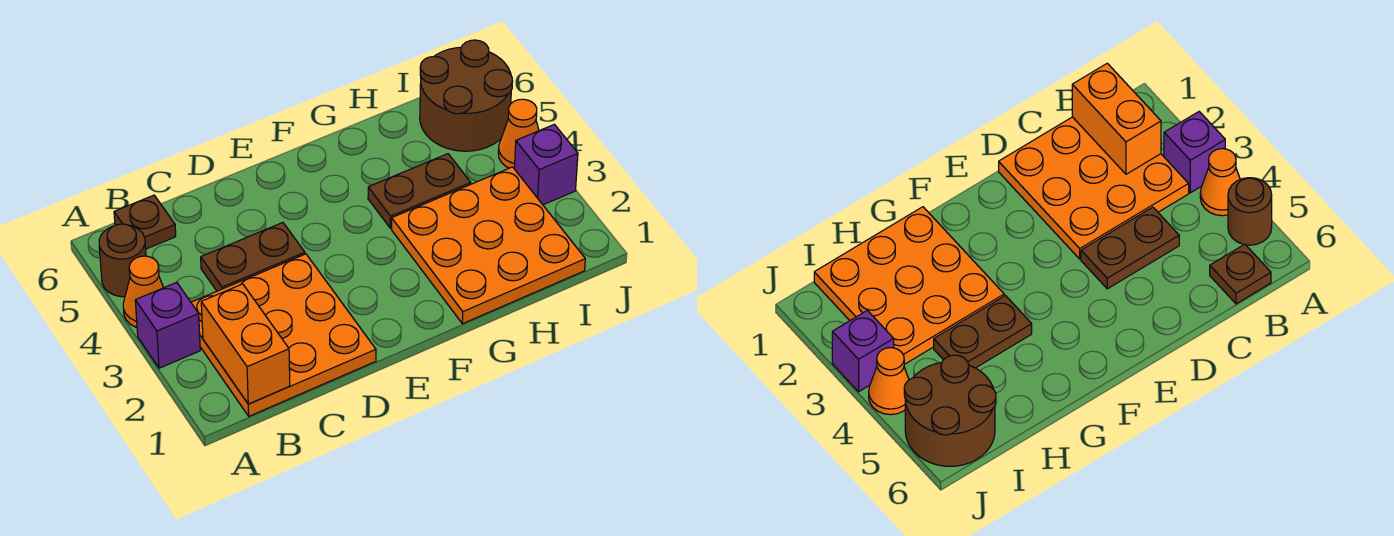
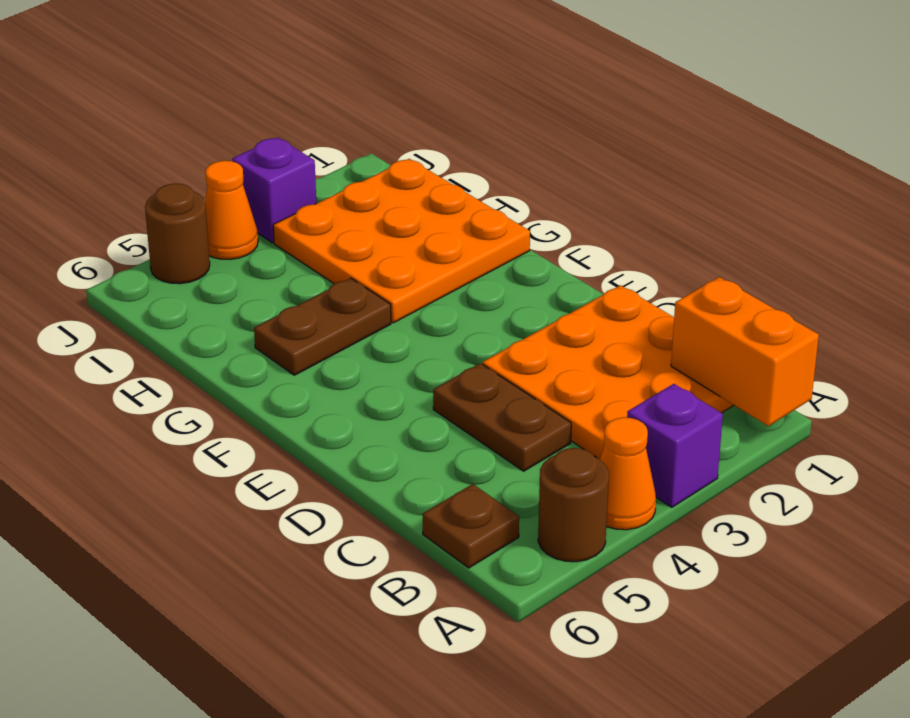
orange brick B1:B2 level 2 -> orange brick A1:B1 level 2
brown plate G4:H4 level 1 -> brown plate G4:G5 level 1
brown round brick I5:J6 level 1 -> brown round brick J5 level 1

